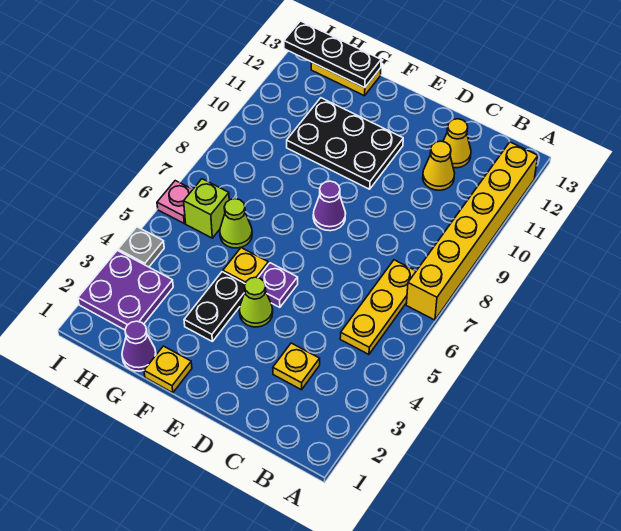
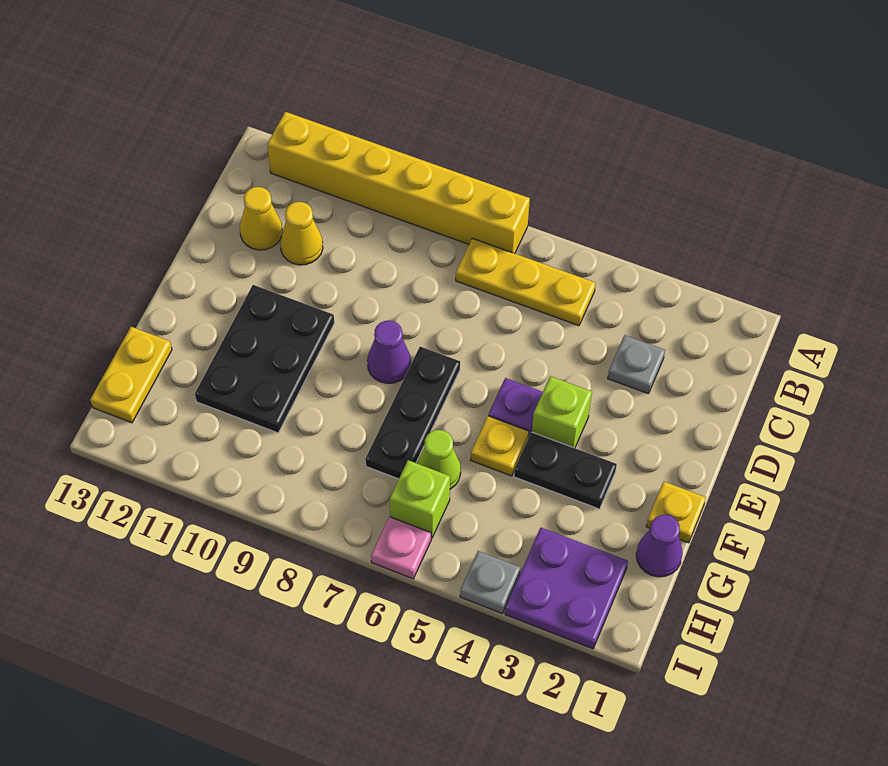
yellow plate C3 level 1 -> grey plate C3 level 1
lime cone E4 level 1 -> lime brick E4 level 1
black plate G13:I13 level 2 -> black plate E7:G7 level 1

